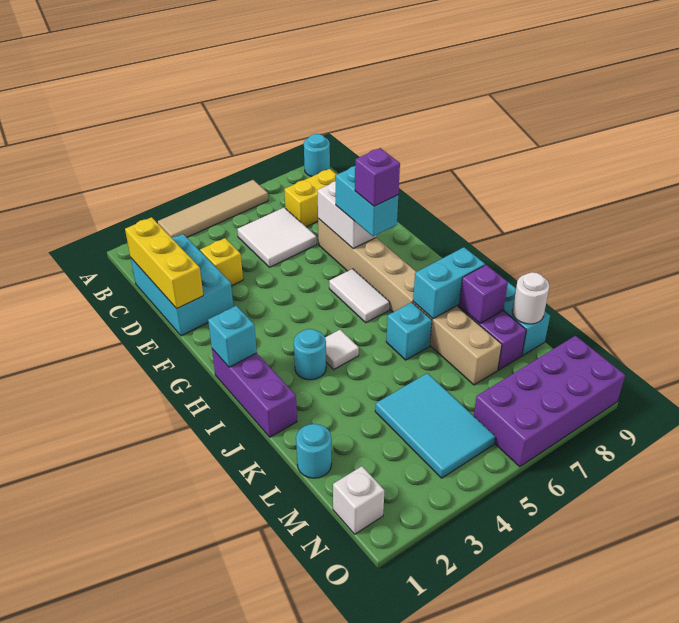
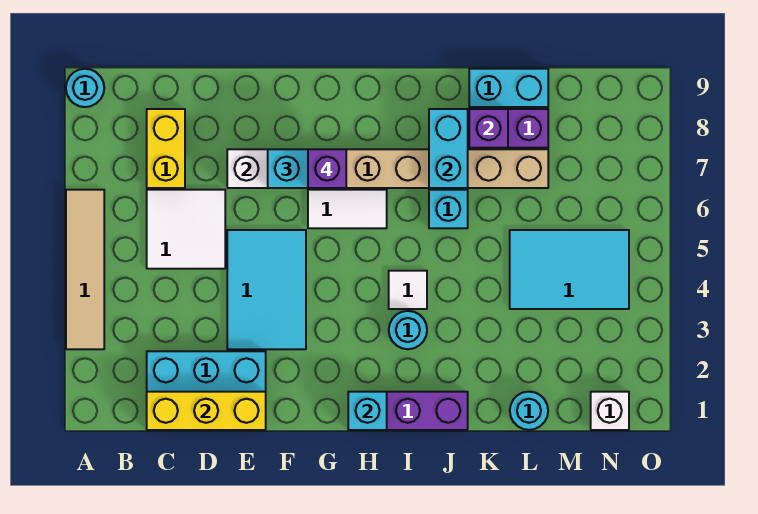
yellow brick D3 level 1 -> none
none -> cyan tile E3:F5 level 1
white round brick L9 level 2 -> none
purple brick N6:O9 level 1 -> none

